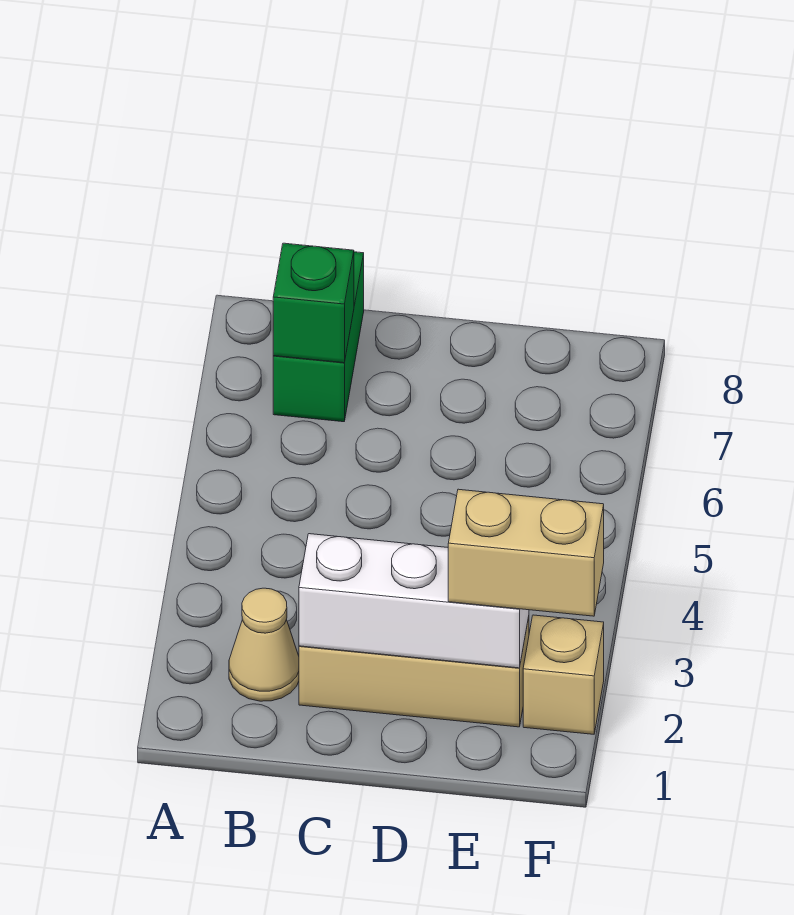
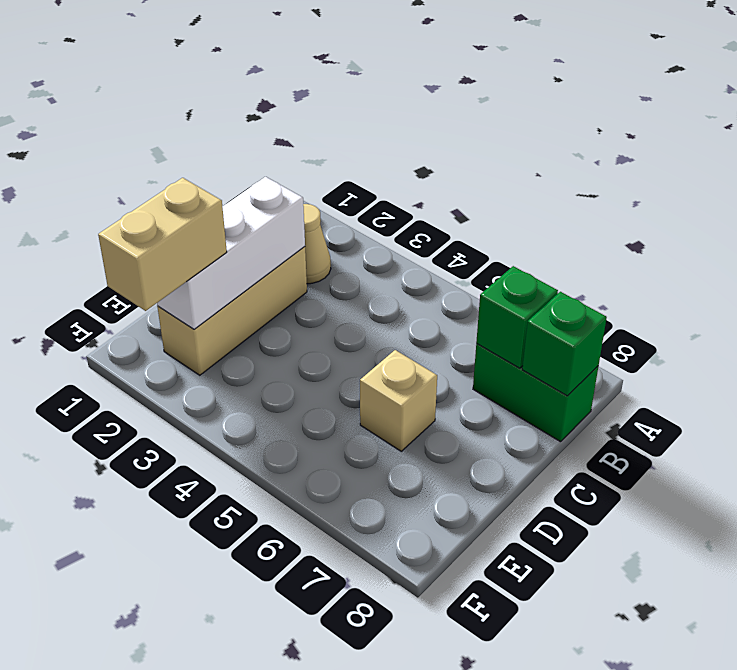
none -> green brick B8 level 2
tan brick F2 level 1 -> tan brick D6 level 1

